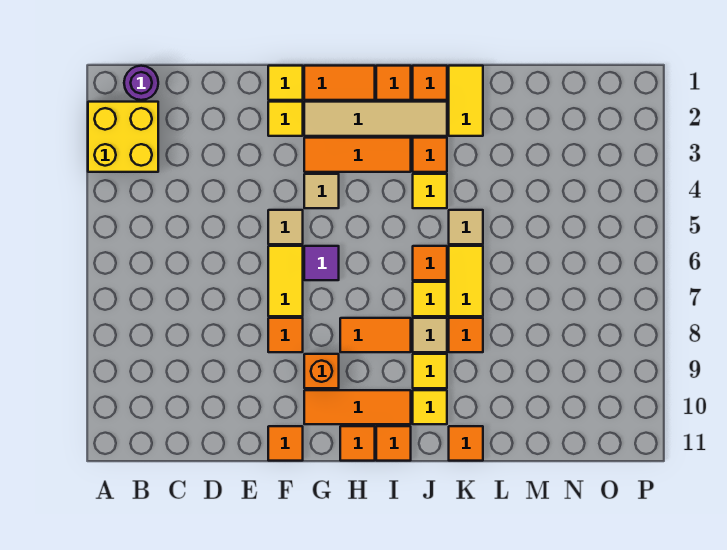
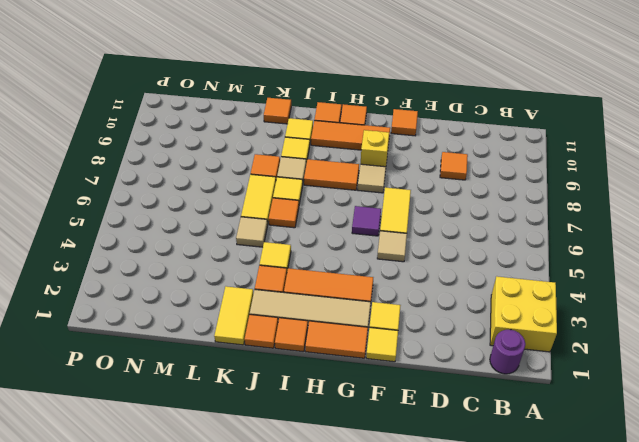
orange tile F8 level 1 -> orange tile D9 level 1
tan tile G4 level 1 -> tan tile G8 level 1
orange brick G9 level 1 -> yellow brick G9 level 1

